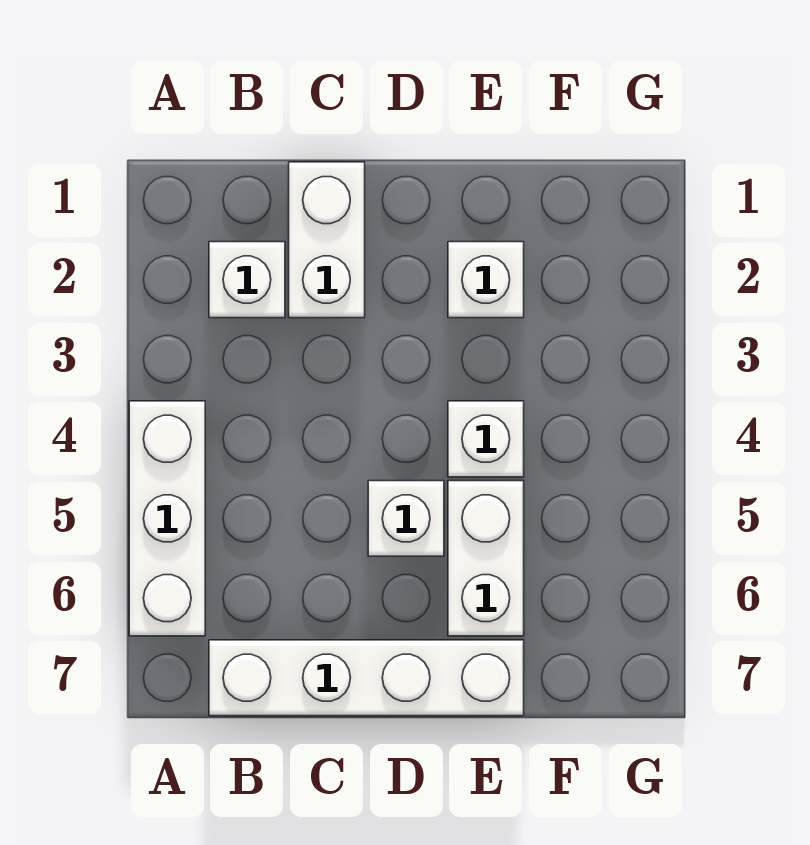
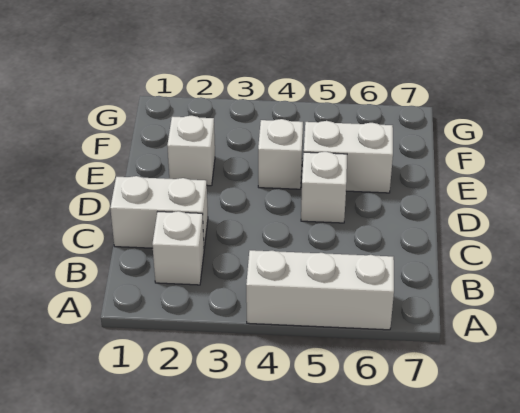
white brick B7:E7 level 1 -> none

